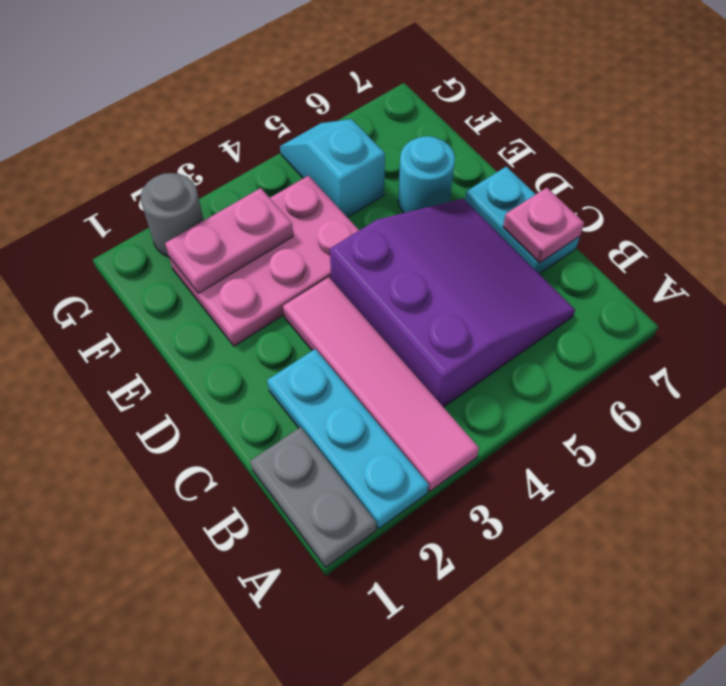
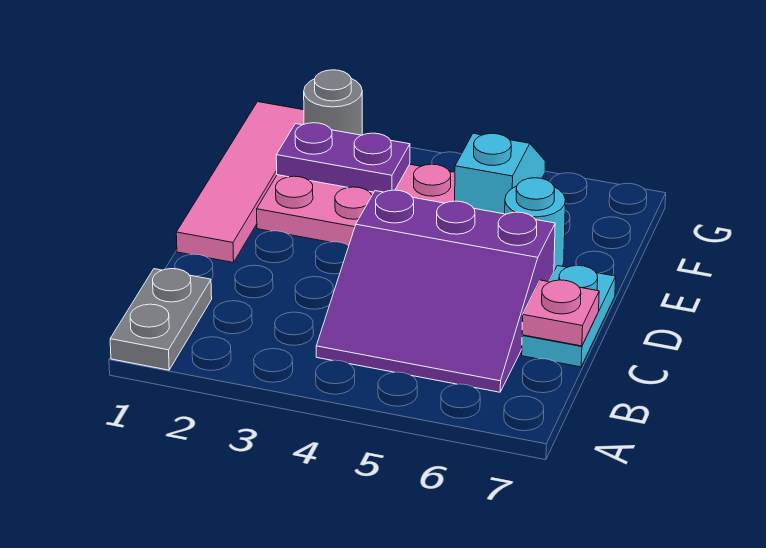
cyan plate A2:C2 level 1 -> none
pink tile A3:D3 level 1 -> pink tile D1:G1 level 1
purple slope B4:D6 level 1 top 4 -> purple slope B4:D6 level 1 top D
pink plate F2:F3 level 2 -> purple plate F2:F3 level 2

